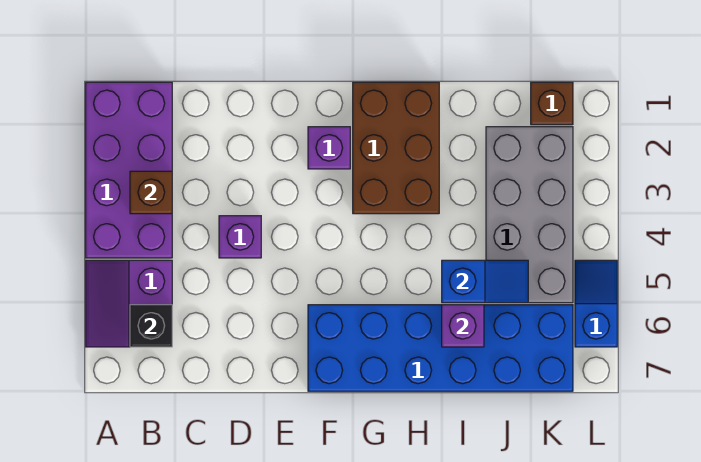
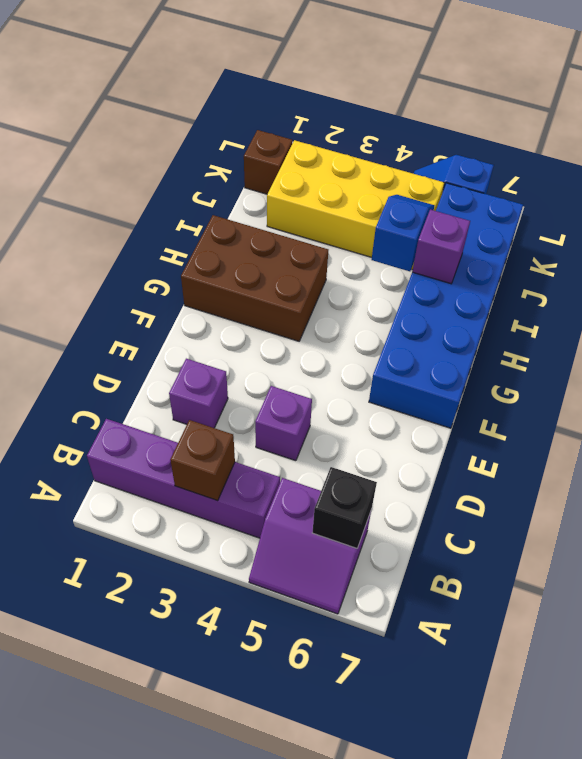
purple brick A1:B4 level 1 -> purple brick B1:B4 level 1
purple brick F2 level 1 -> purple brick D2 level 1
grey brick J2:K5 level 1 -> yellow brick J2:K5 level 1

